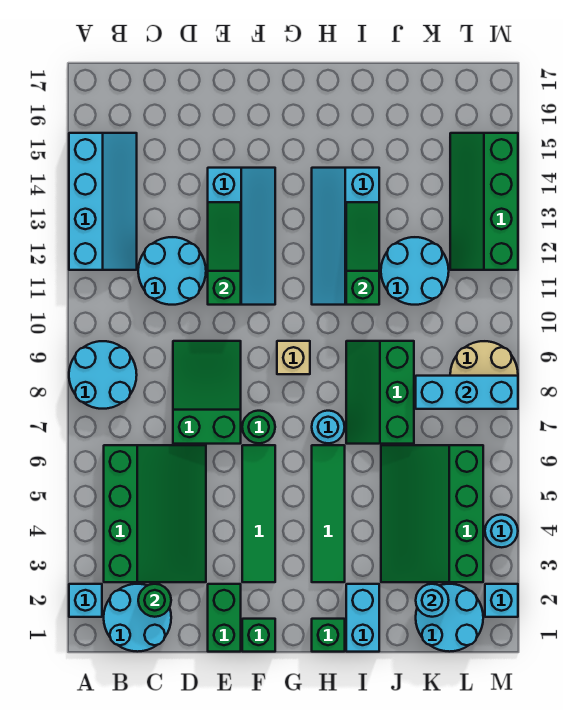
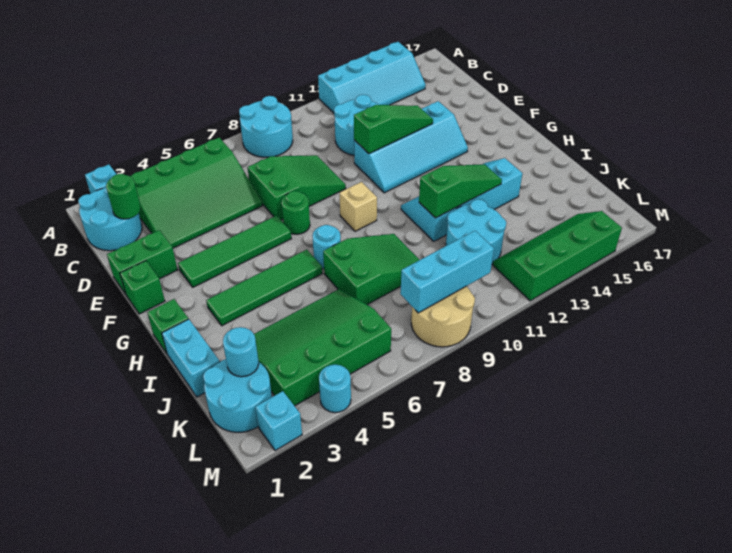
cyan brick I1:I2 level 1 -> cyan brick I1:J1 level 1
green slope I7:J9 level 1 top J -> green slope I7:J9 level 1 top 7
cyan brick K8:M8 level 2 -> cyan brick L8:L10 level 2

